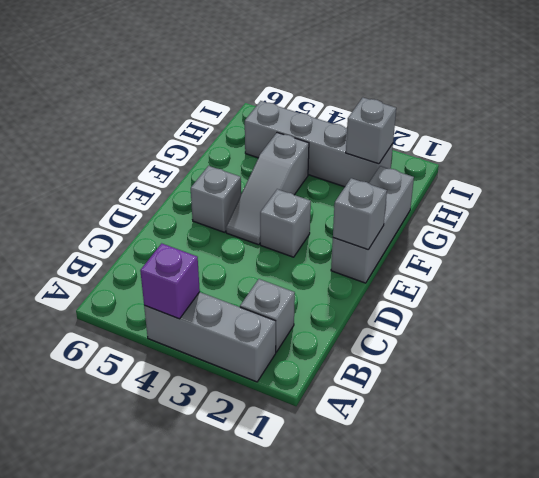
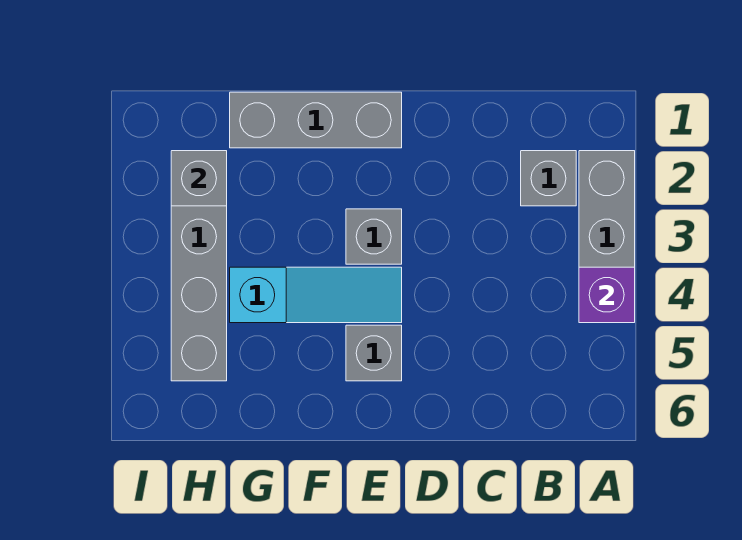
grey brick E1 level 2 -> none
grey slope E4:G4 level 1 top G -> cyan slope E4:G4 level 1 top G

